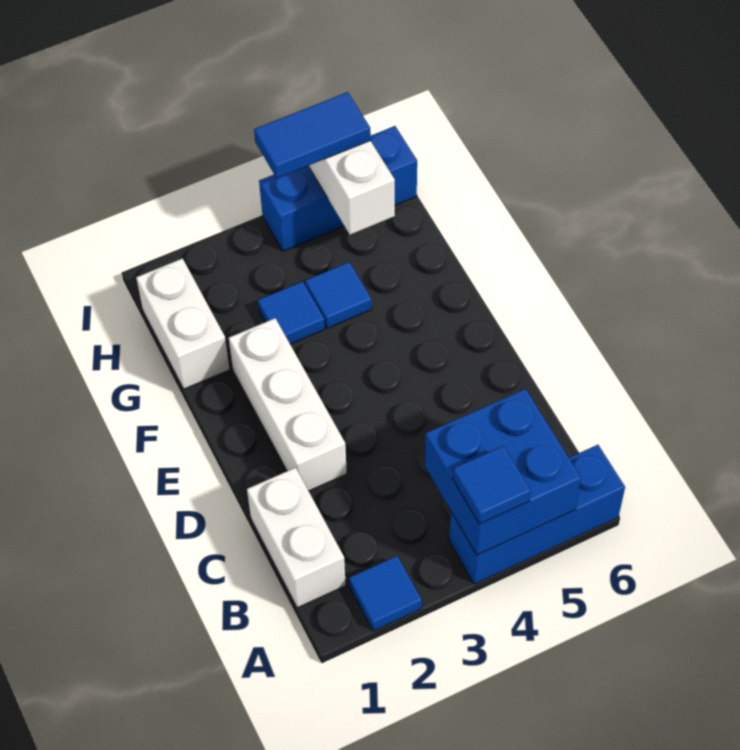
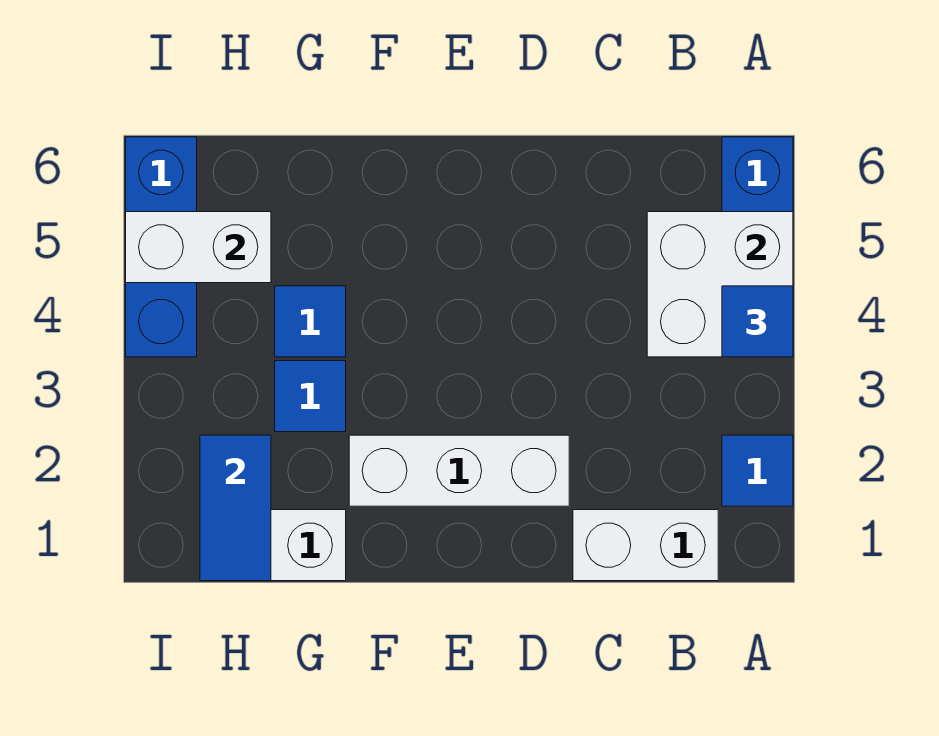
blue brick A4:B5 level 2 -> white brick A4:B5 level 2
blue tile I4:I5 level 3 -> blue tile H1:H2 level 2

